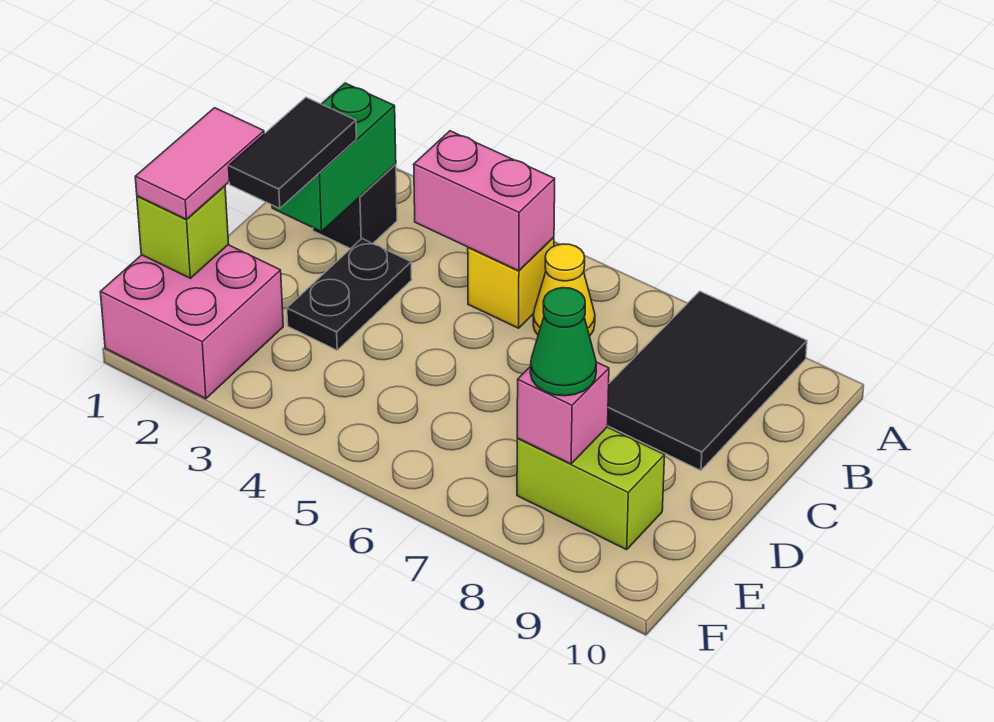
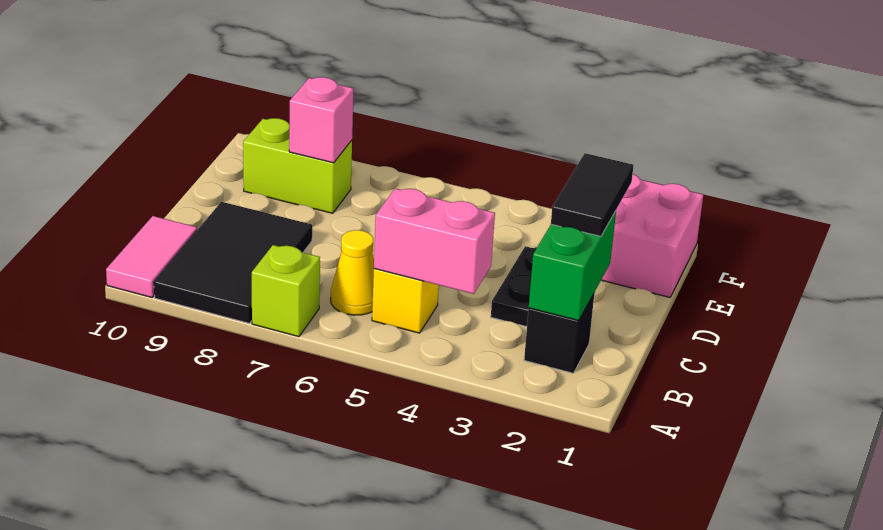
pink tile D1:E1 level 3 -> pink tile A10:B10 level 1
lime brick E1 level 2 -> lime brick A7 level 1
green cone E8 level 3 -> none

